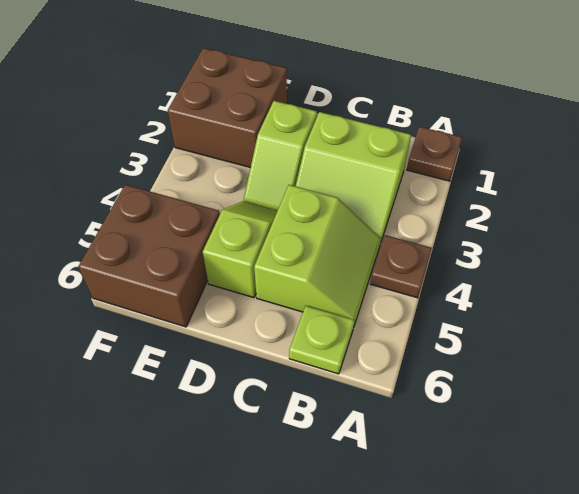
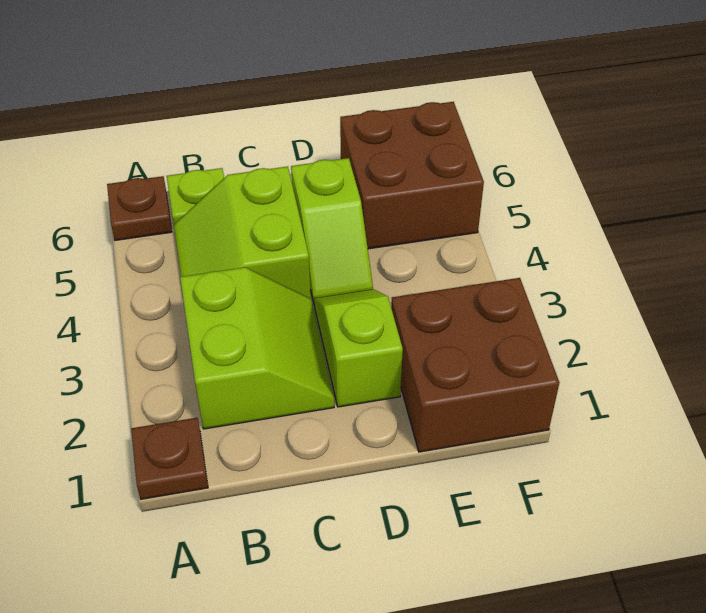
brown plate A4 level 1 -> brown plate A6 level 1
lime slope B2:C3 level 1 top 2 -> lime slope B2:C3 level 1 top B

